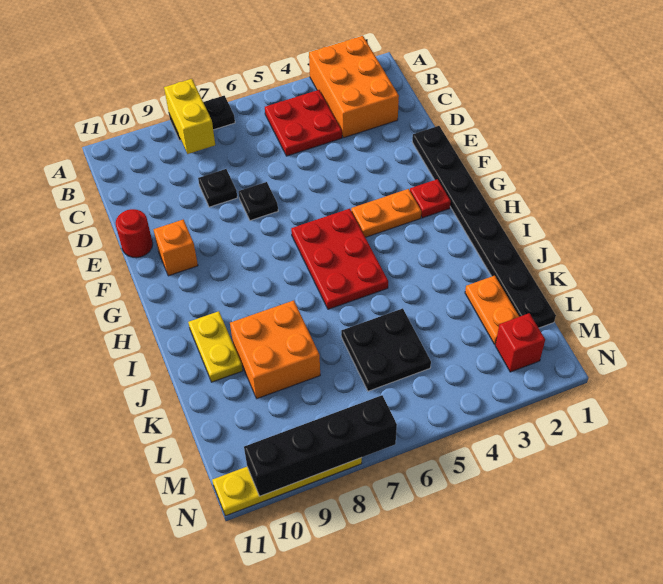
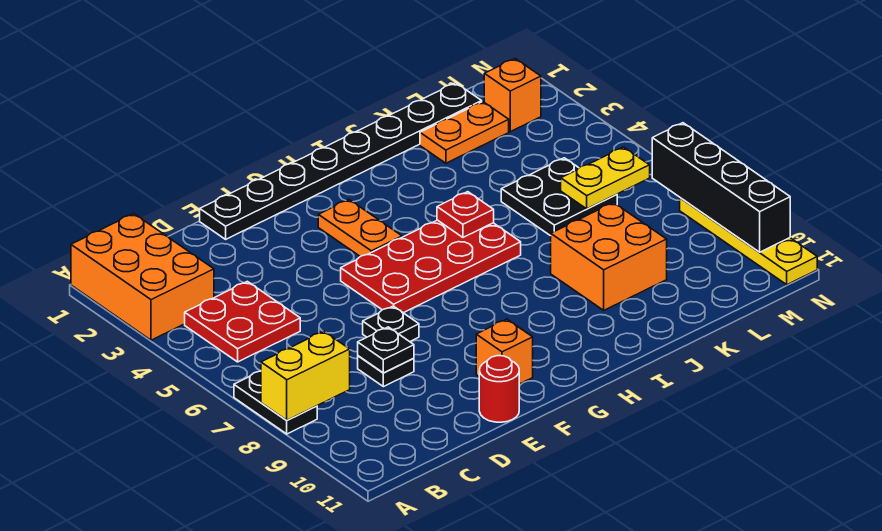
orange brick A2:C3 level 1 -> orange brick A1:B3 level 1
none -> black plate D8 level 2
red plate G2 level 1 -> red plate I5 level 2
red plate G5:I6 level 1 -> red plate F5:I6 level 1
yellow plate I10:J10 level 1 -> yellow plate L6:M6 level 2
red brick M2 level 1 -> orange brick M2 level 1

